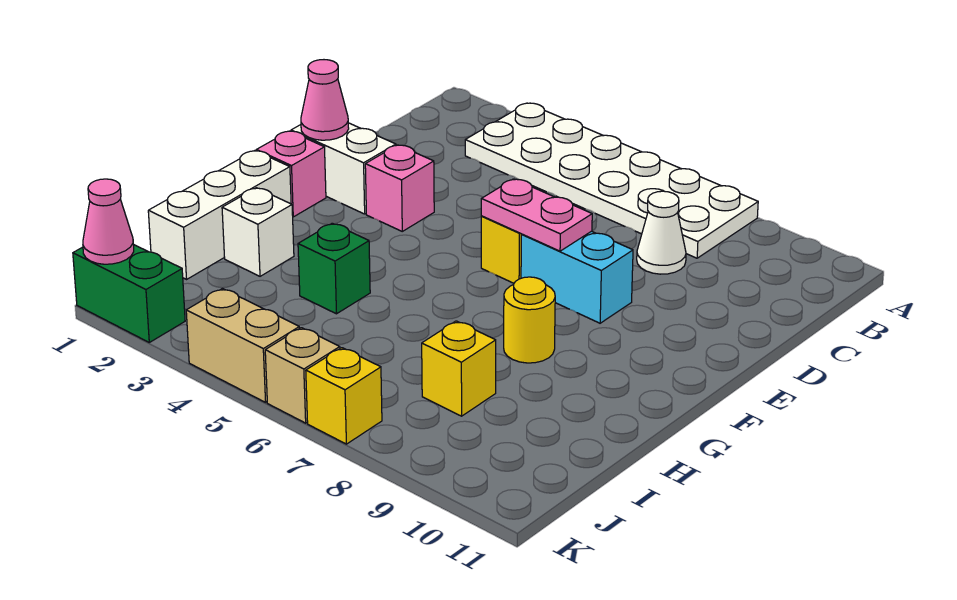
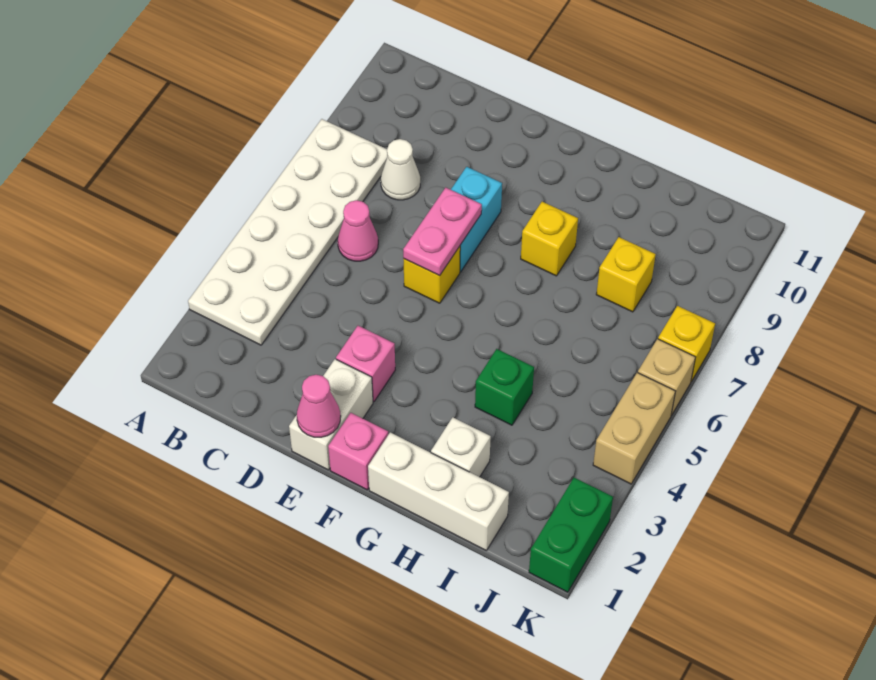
yellow round brick G8 level 1 -> yellow brick G8 level 1
pink cone K1 level 2 -> pink cone C6 level 1

